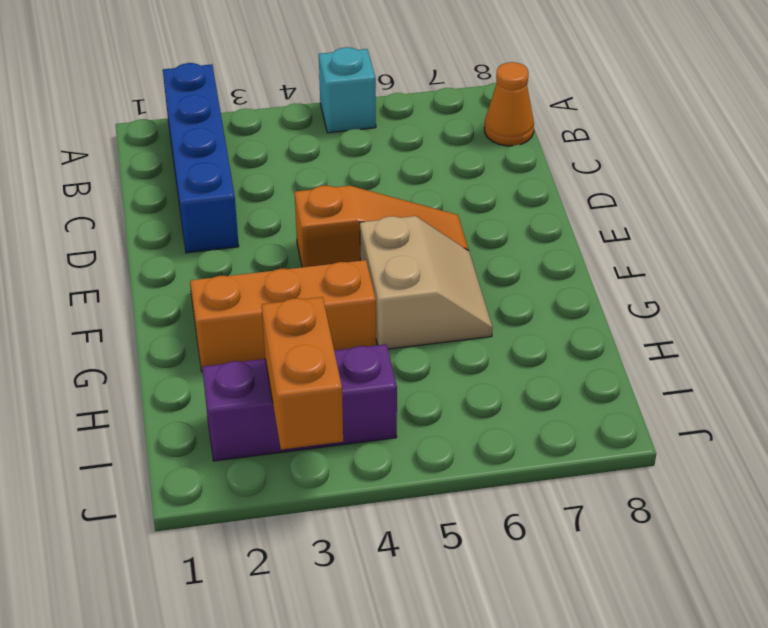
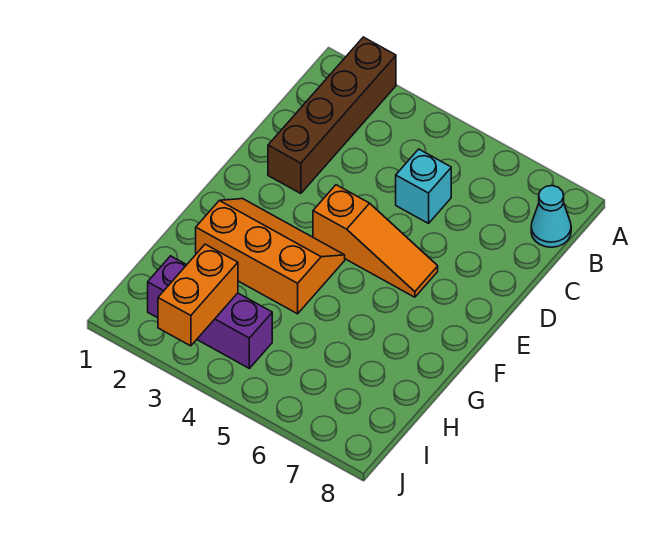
blue brick A2:D2 level 1 -> brown brick A2:D2 level 1
cyan brick A5 level 1 -> cyan brick C5 level 1
orange cone B8 level 1 -> cyan cone B8 level 1
tan slope F5:G6 level 1 top 5 -> none

